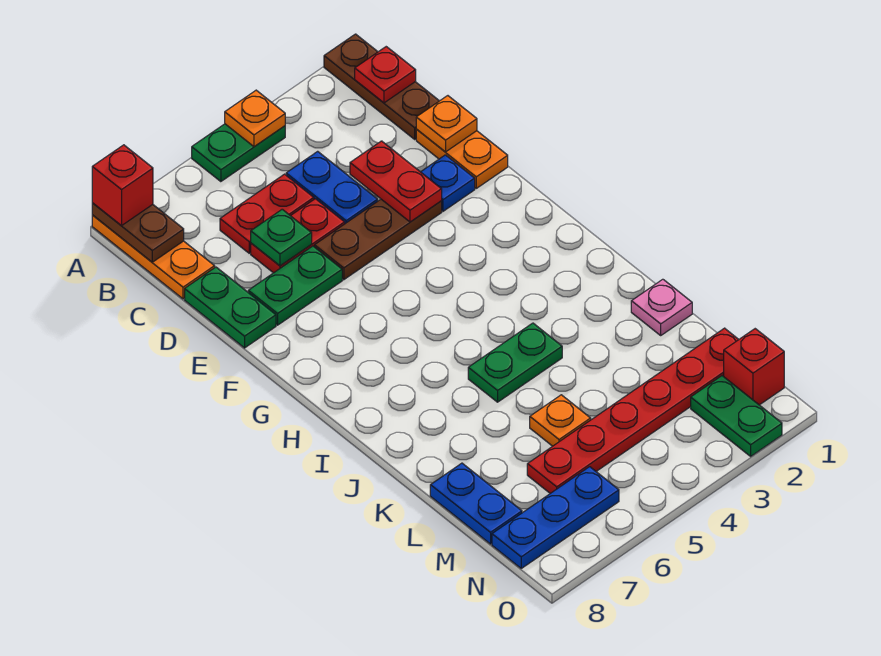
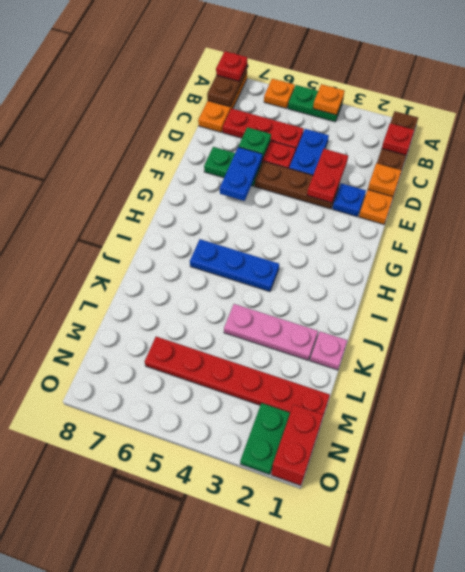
red brick A8 level 3 -> red plate A8 level 3
red plate C5:C6 level 1 -> red plate C5:C7 level 1
green plate D8:E8 level 1 -> none
green plate J4:J5 level 1 -> none
none -> pink plate K2:K4 level 1
orange plate L5 level 1 -> orange plate A6 level 1
blue plate L8:M8 level 1 -> blue plate E6:F6 level 2
red brick N1 level 1 -> red brick N1:O1 level 1
blue plate N6:N8 level 1 -> blue plate I4:I6 level 1

